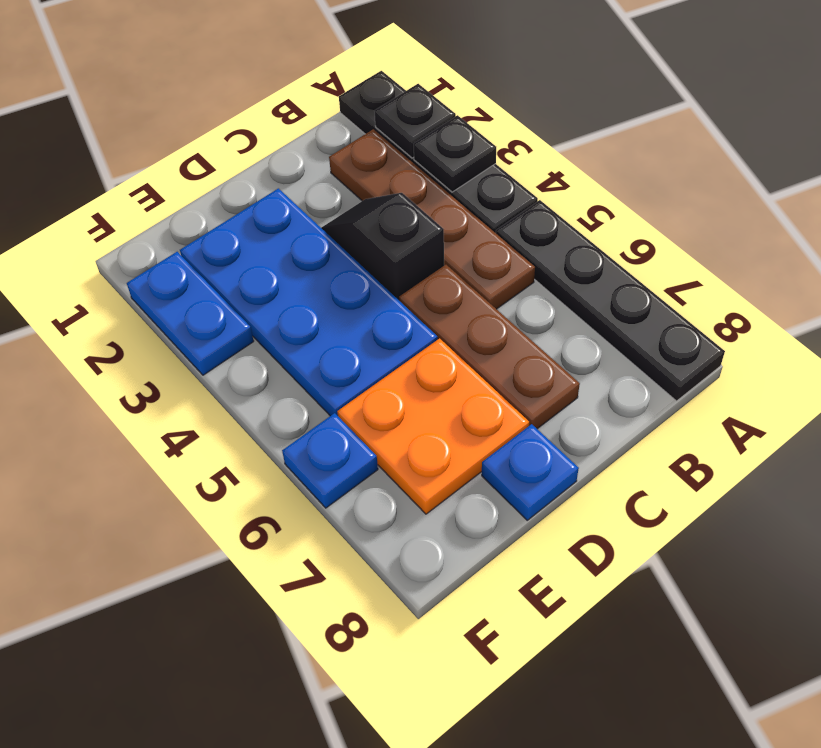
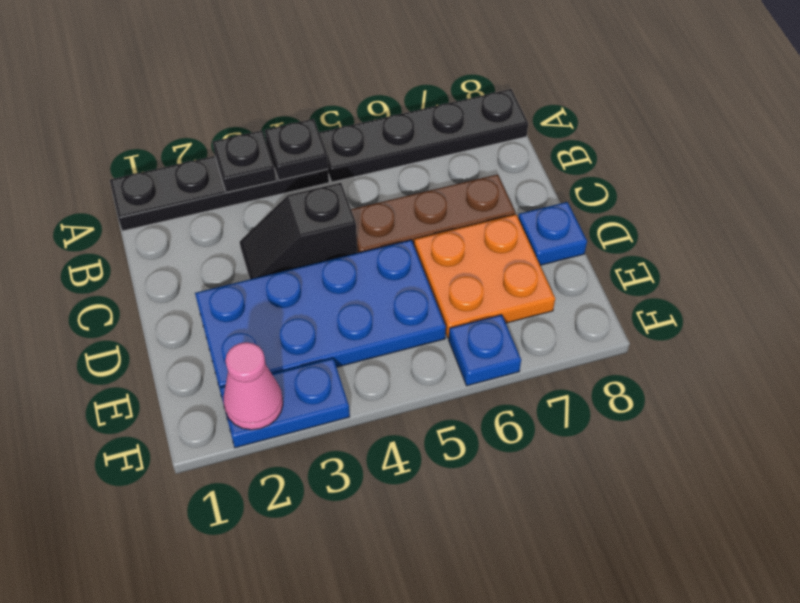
black plate A2 level 2 -> black plate A4 level 2
brown plate B2:B5 level 1 -> none
none -> pink cone F2 level 2

